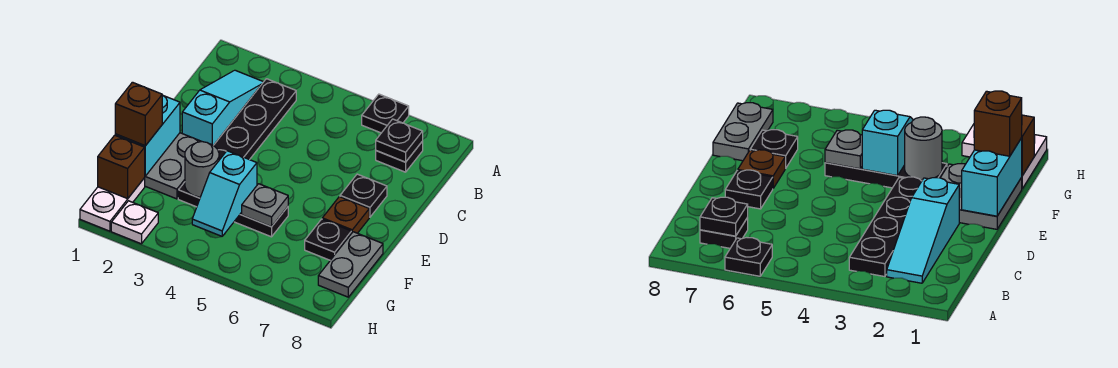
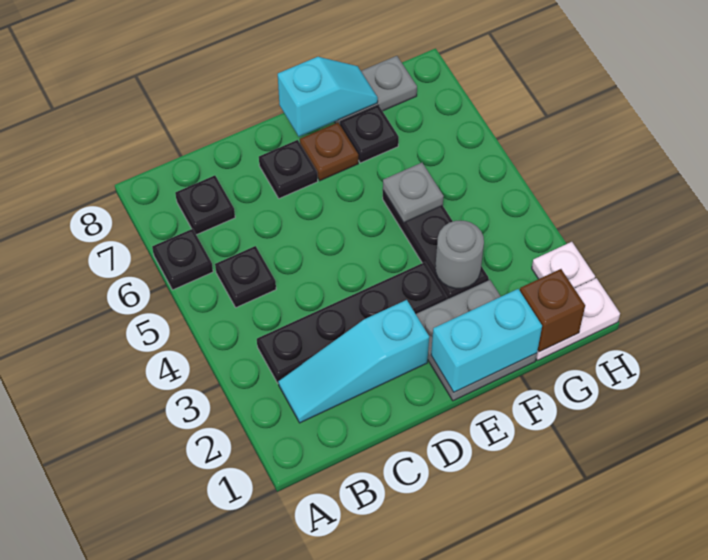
black plate B7 level 2 -> black plate B5 level 1
brown brick F1 level 3 -> none
cyan slope F4:G4 level 2 top F -> cyan slope E8:F8 level 2 top E

